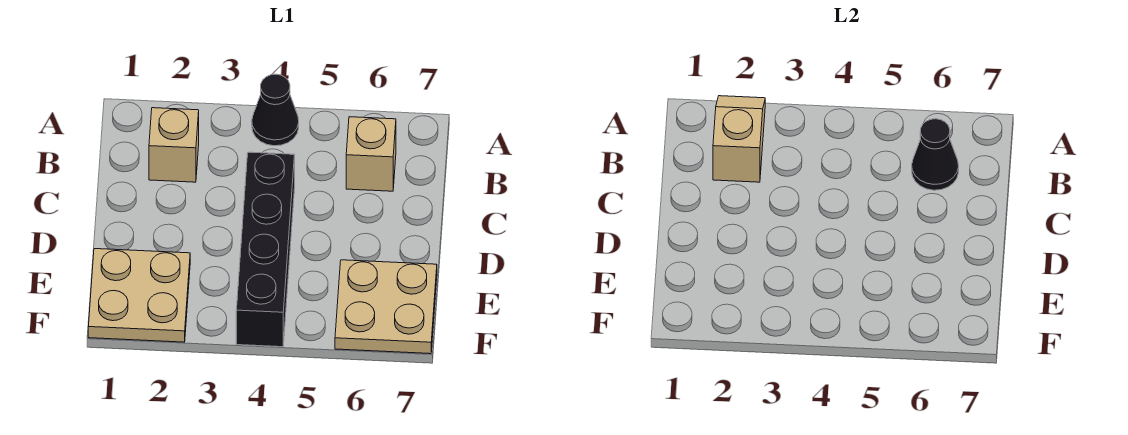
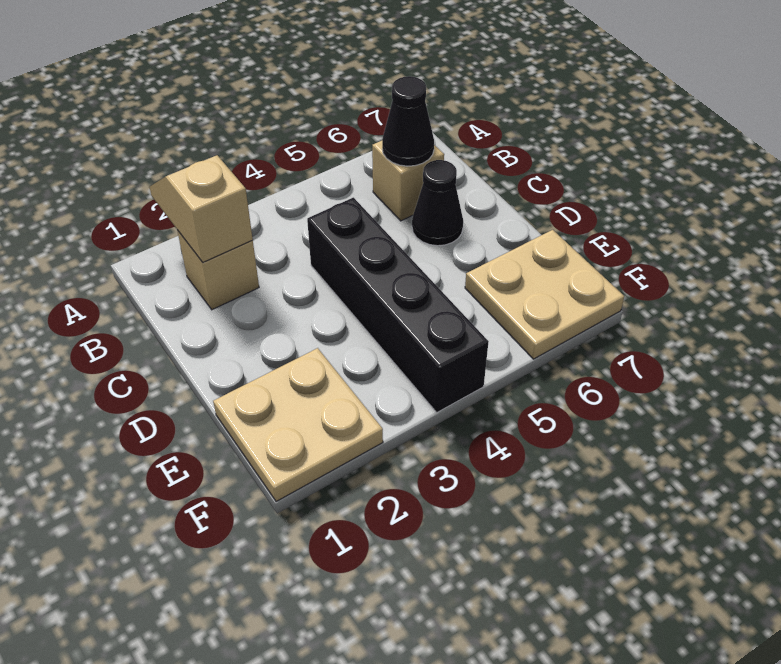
black cone A4 level 1 -> black cone C6 level 1

